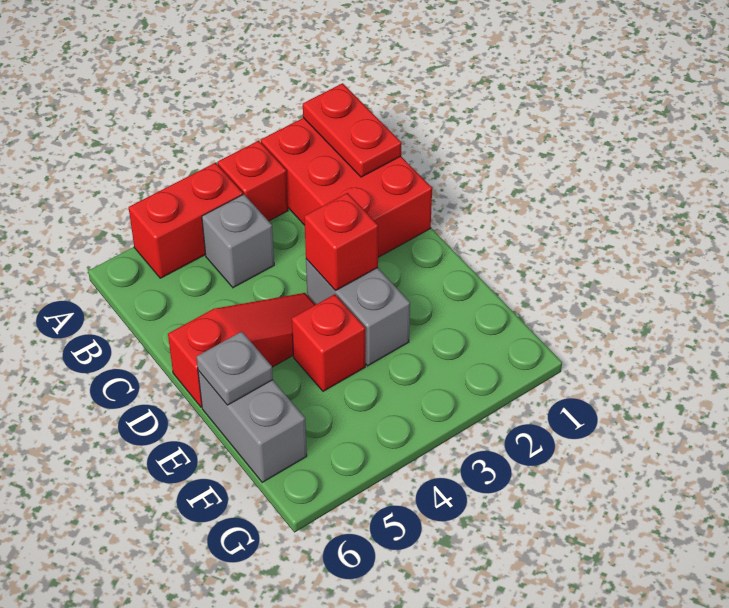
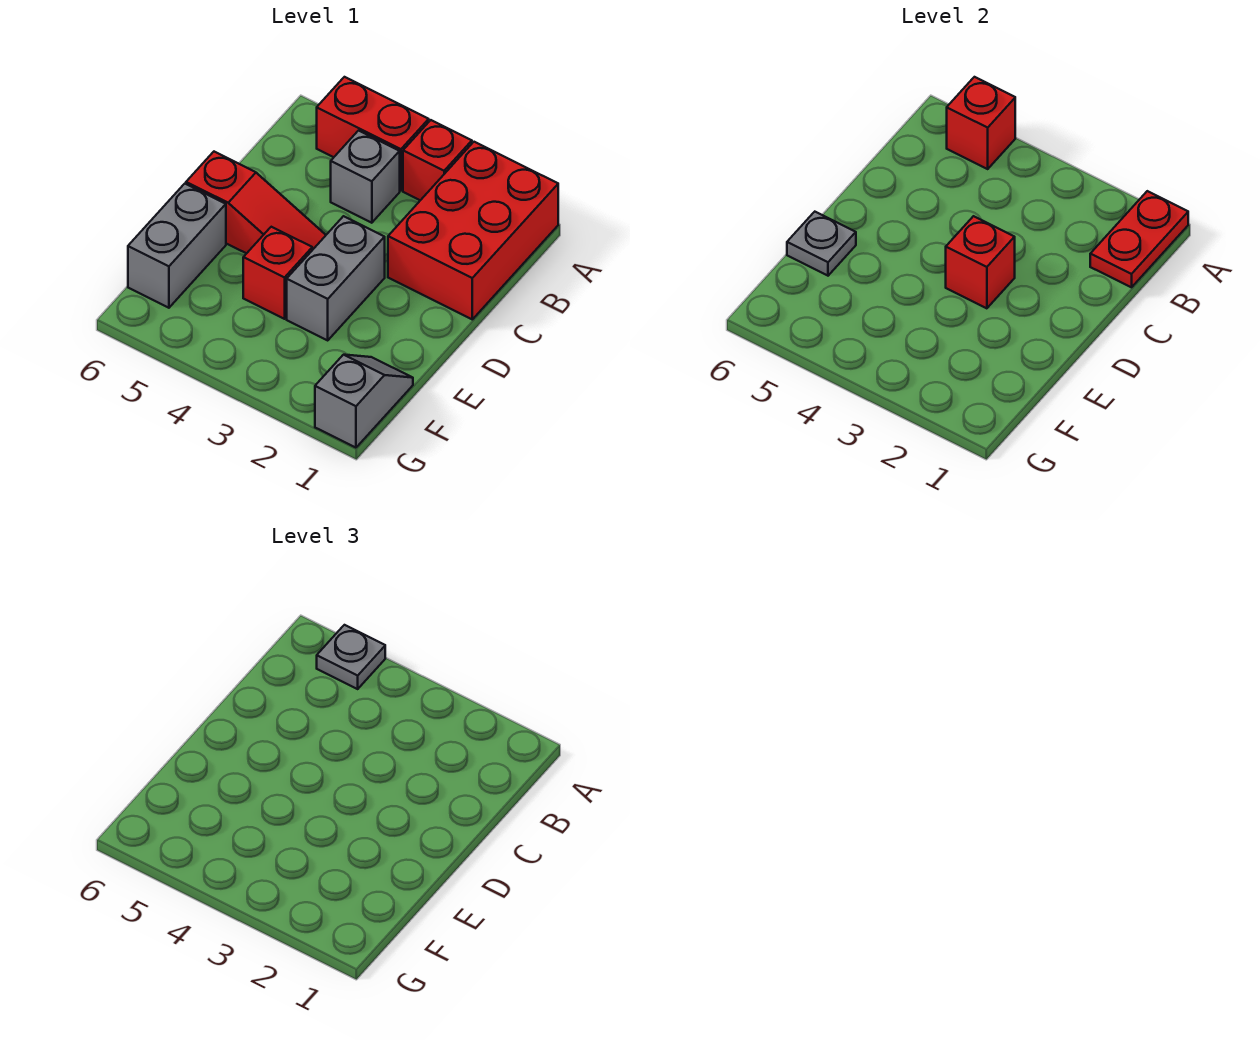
none -> red brick A5 level 2
none -> grey plate A5 level 3
none -> grey slope F1:G1 level 1 top G

